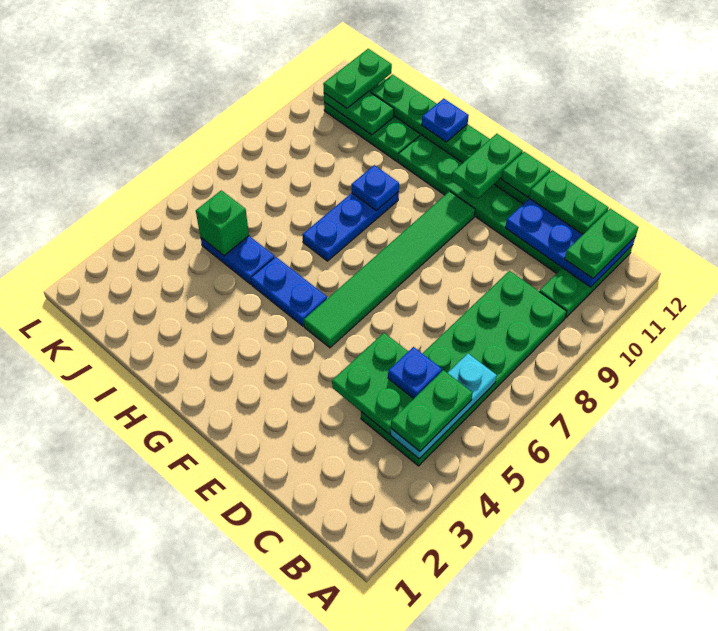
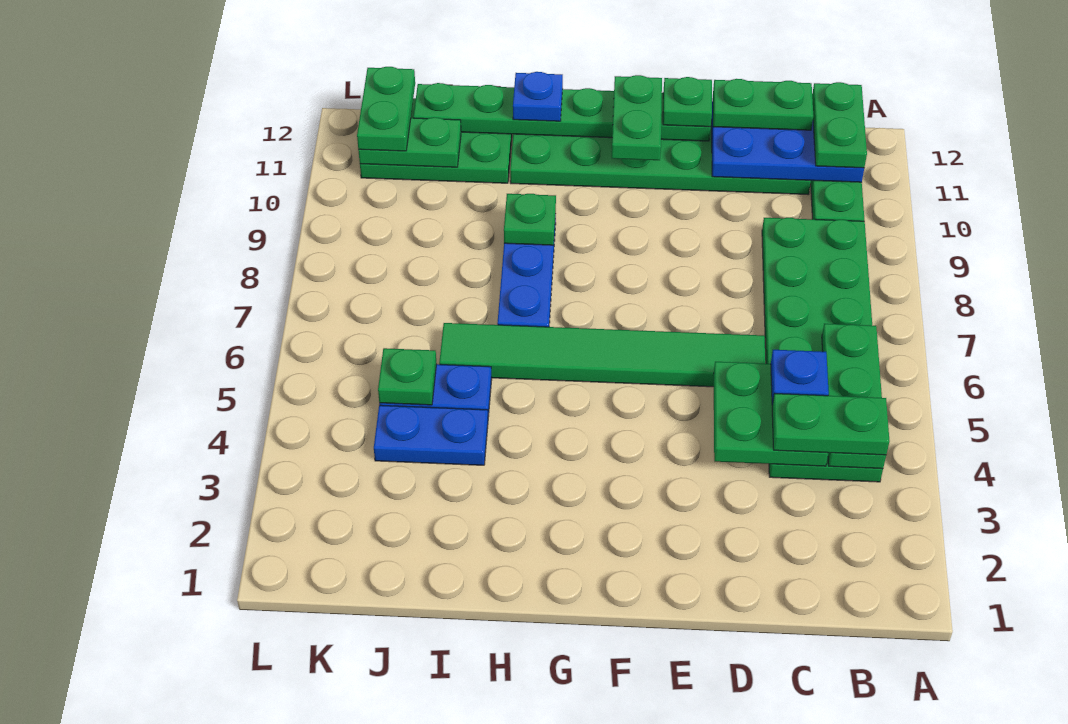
cyan plate B4:B6 level 2 -> green plate B4:B6 level 2
green plate B4:B5 level 3 -> green plate B4:C4 level 3
green tile F5:F10 level 1 -> green tile D6:I6 level 1
blue plate G5:H5 level 1 -> blue plate I4:J4 level 1
blue plate H9 level 2 -> green plate H9 level 2
green brick J5 level 2 -> green plate J5 level 2

